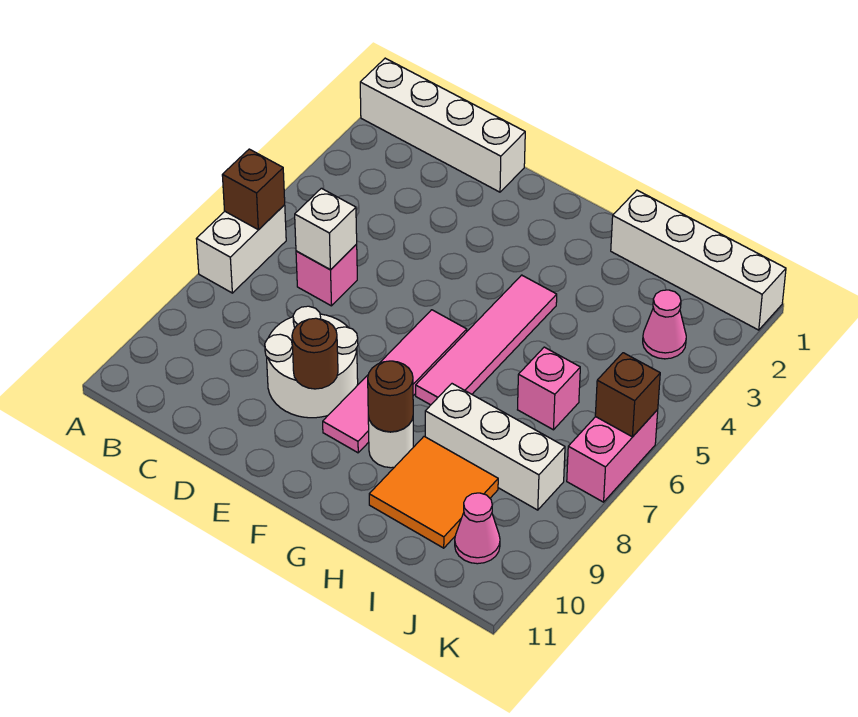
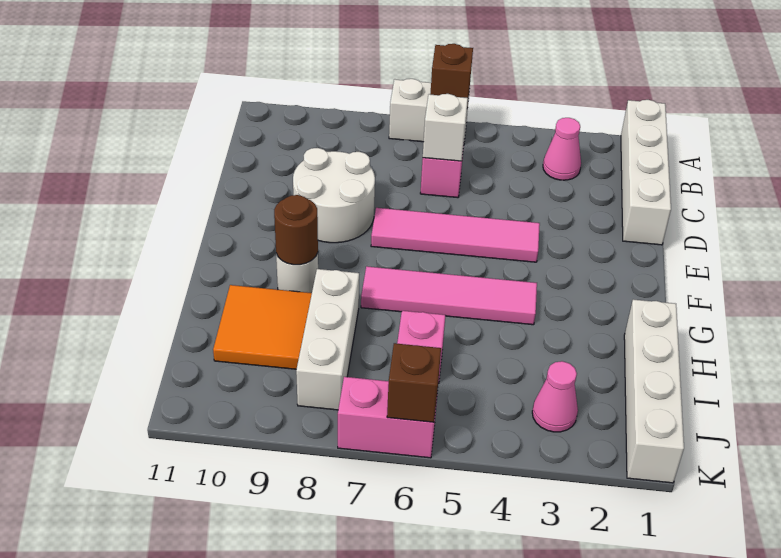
brown round brick E9 level 2 -> none
pink tile F6:F9 level 1 -> pink tile E4:E7 level 1
pink cone J10 level 1 -> pink cone B3 level 1

